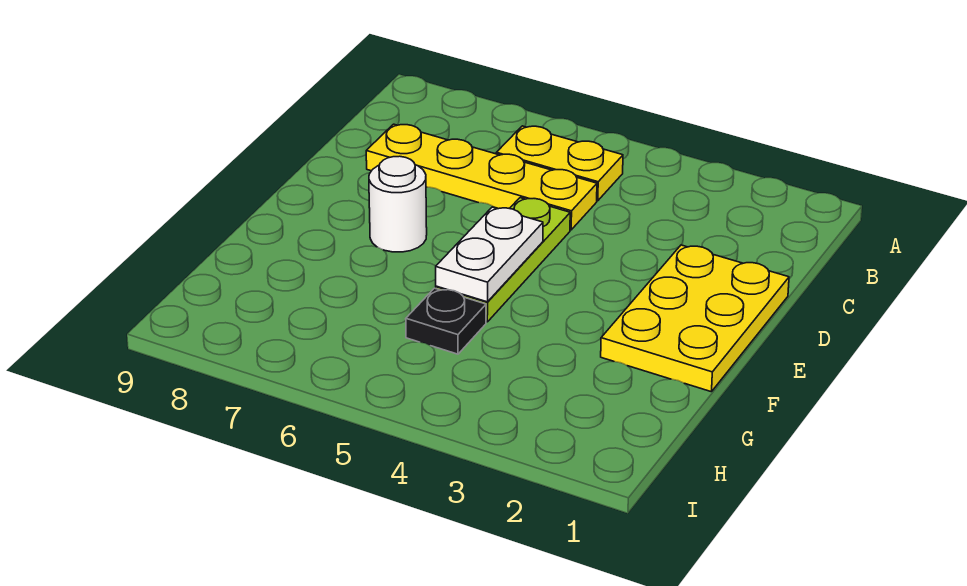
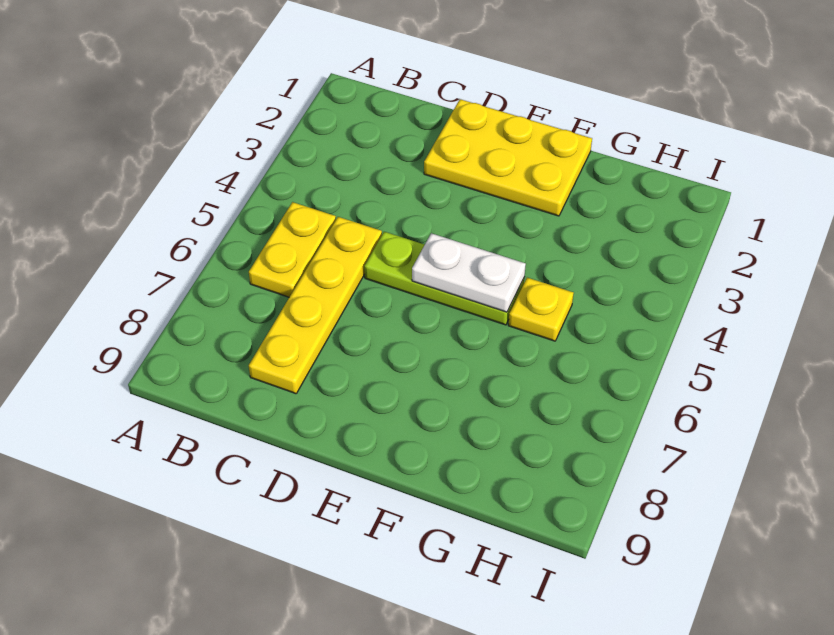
white round brick E7 level 1 -> none
black plate G5 level 1 -> yellow plate G5 level 1

